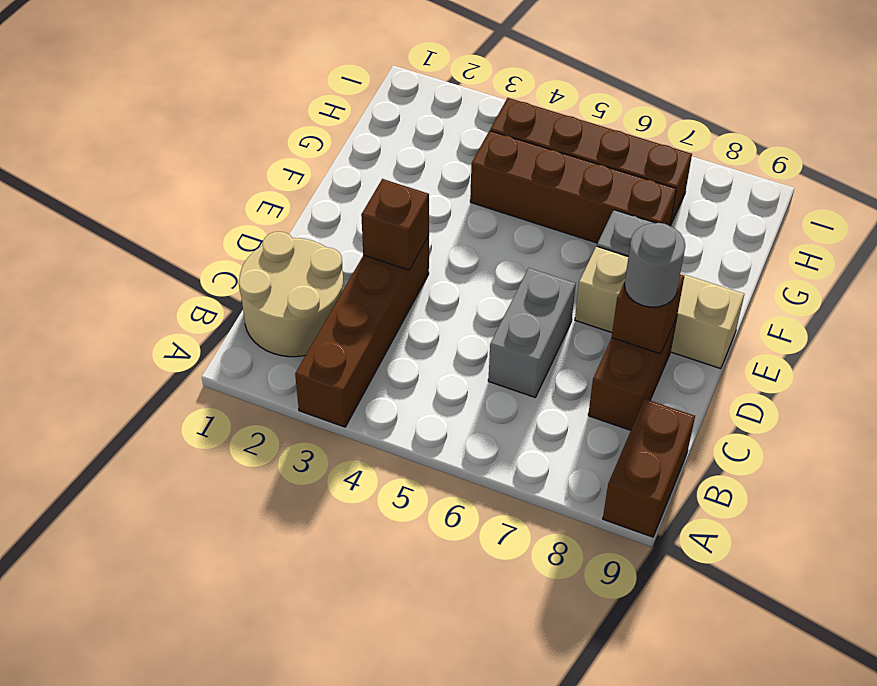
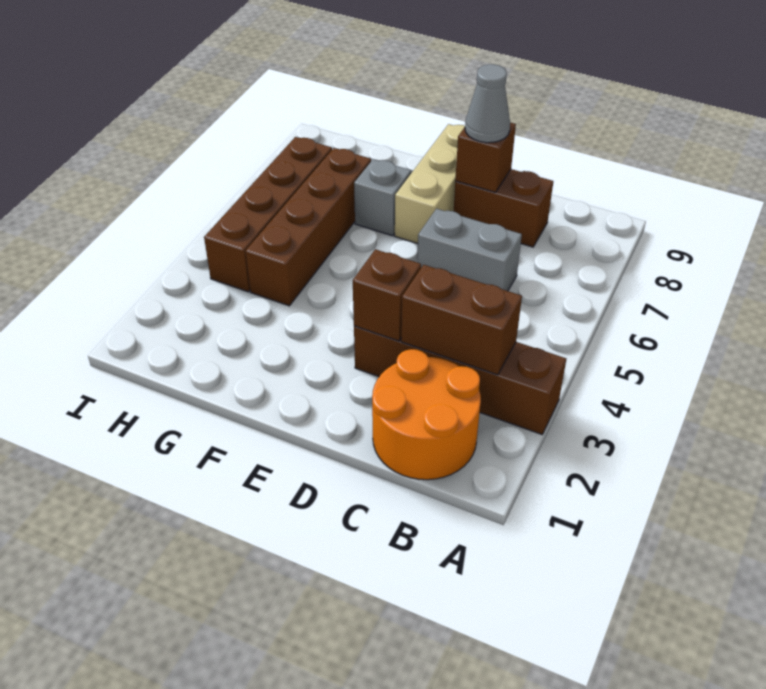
brown brick A9:B9 level 1 -> brown brick B3:C3 level 2
tan round brick B1:C2 level 1 -> orange round brick B1:C2 level 1
grey round brick D8 level 3 -> grey cone D8 level 3

